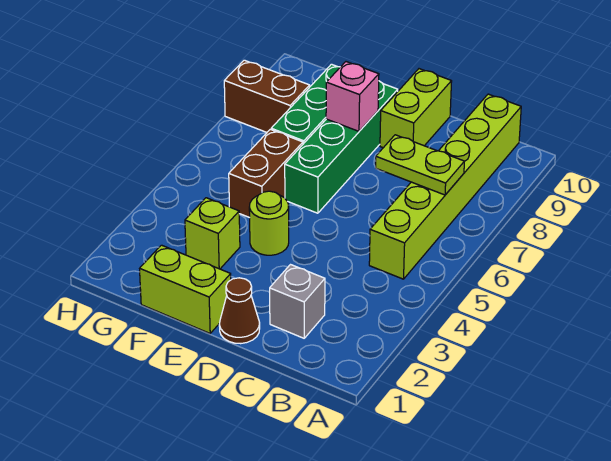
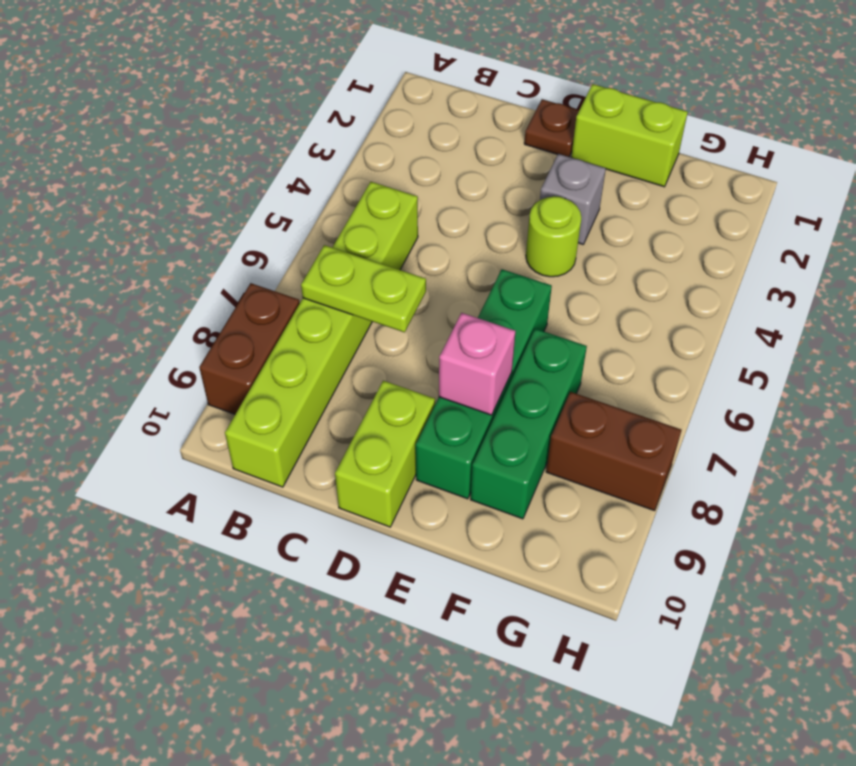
grey brick C2 level 1 -> grey brick E3 level 1
brown cone D1 level 1 -> brown plate D1 level 1
lime brick F3 level 1 -> none
brown brick F5:F6 level 1 -> brown brick A8:A9 level 1

